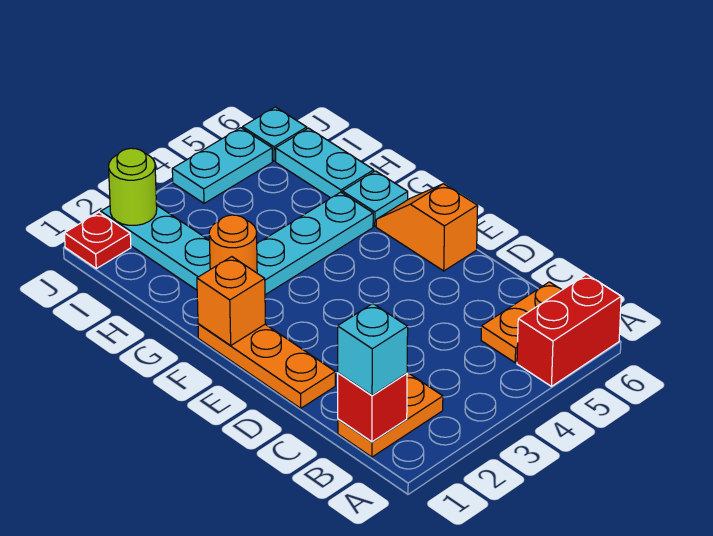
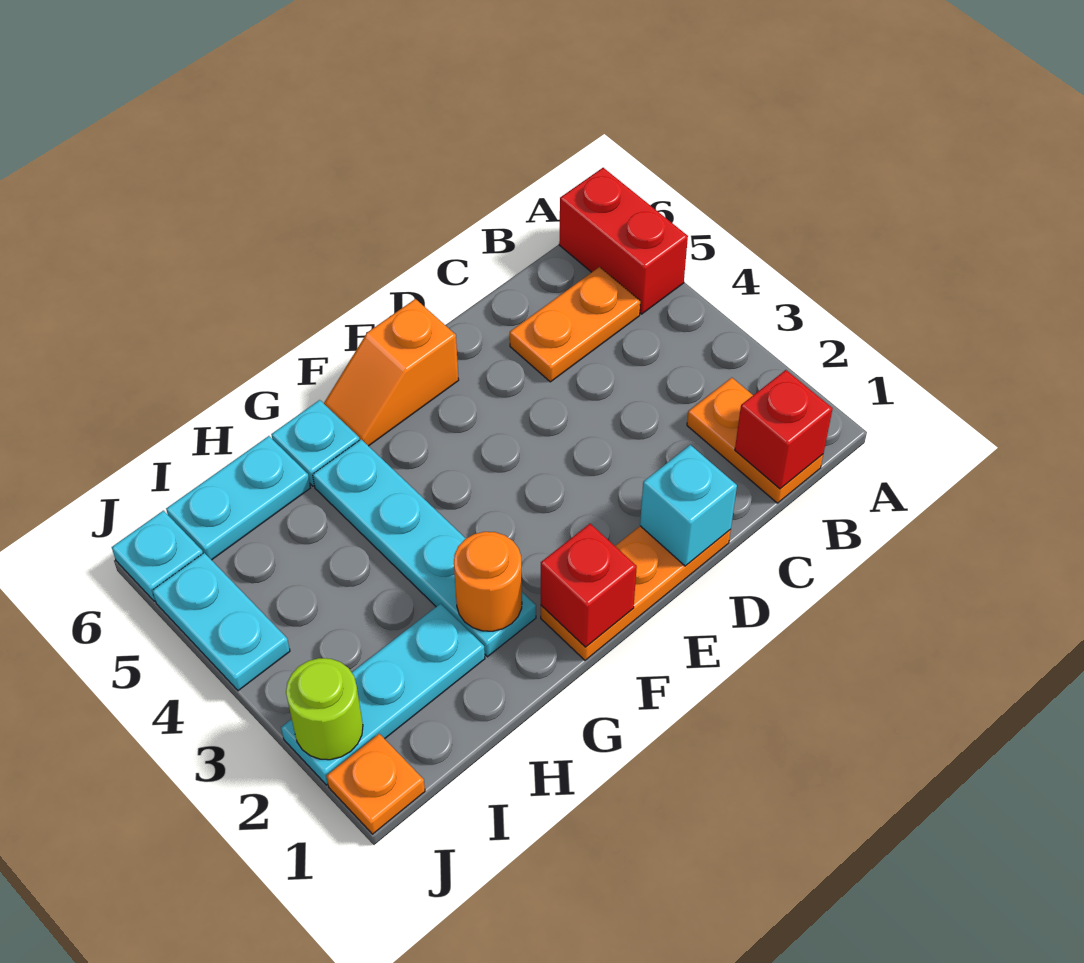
cyan brick B1 level 3 -> cyan brick D1 level 2
orange plate B5:B6 level 1 -> orange plate B5:C5 level 1
orange brick F1 level 2 -> red brick F1 level 2
red plate J1 level 1 -> orange plate J1 level 1

